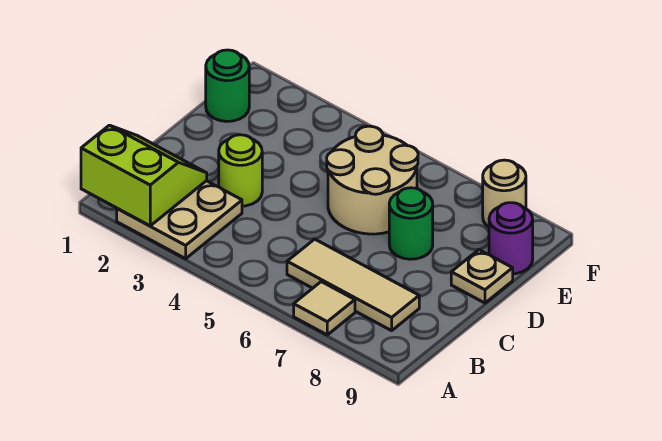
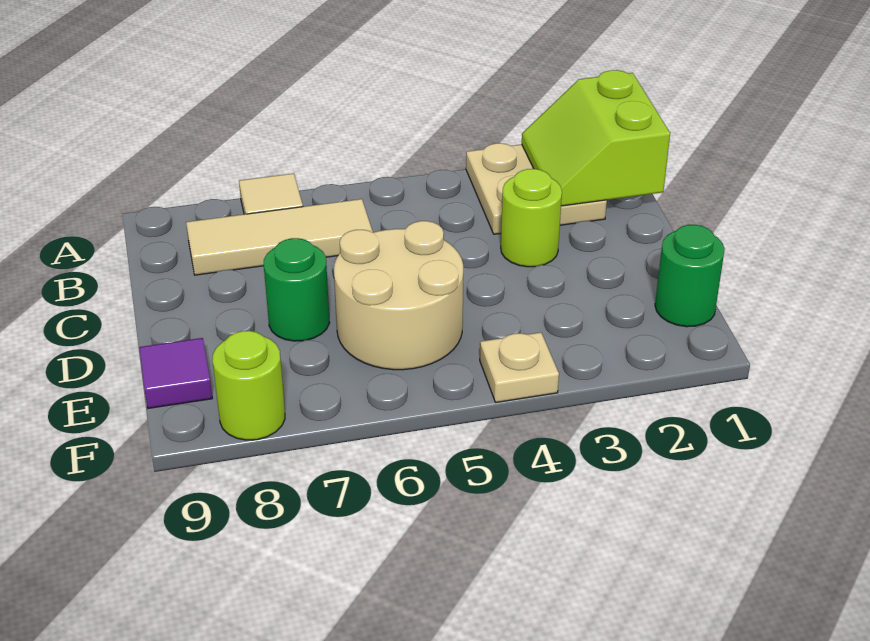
lime slope A1:B2 level 2 top A -> lime slope A1:B2 level 2 top 1
tan plate D9 level 1 -> tan plate F4 level 1
purple round brick E9 level 1 -> purple tile E9 level 1
tan round brick F8 level 1 -> lime round brick F8 level 1

